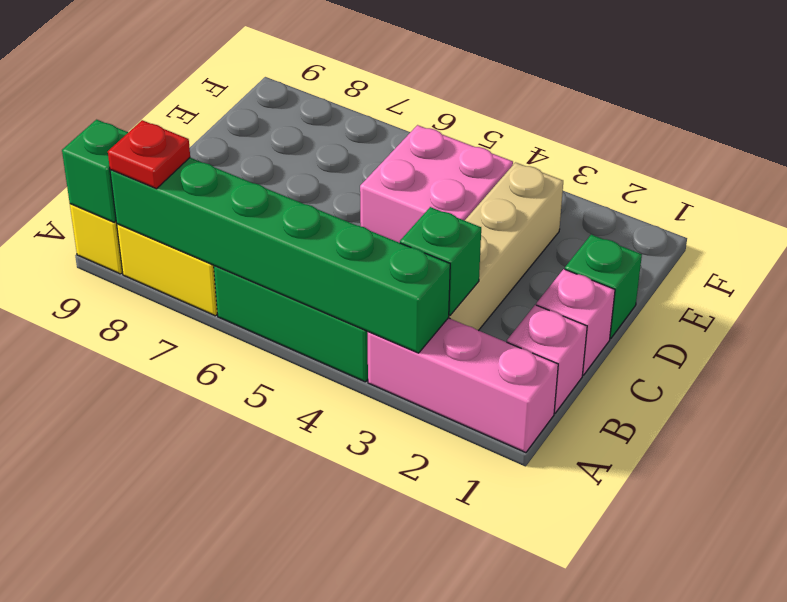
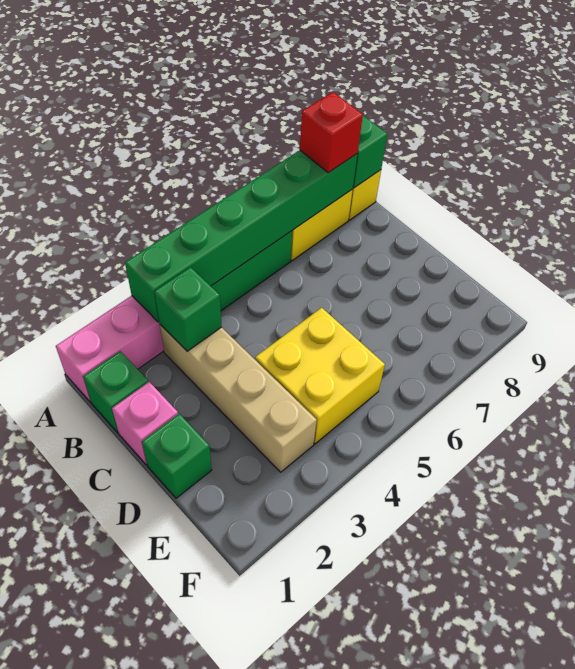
red plate A8 level 3 -> red brick A8 level 3
pink brick B1 level 1 -> green brick B1 level 1
pink brick D4:E5 level 1 -> yellow brick D4:E5 level 1

